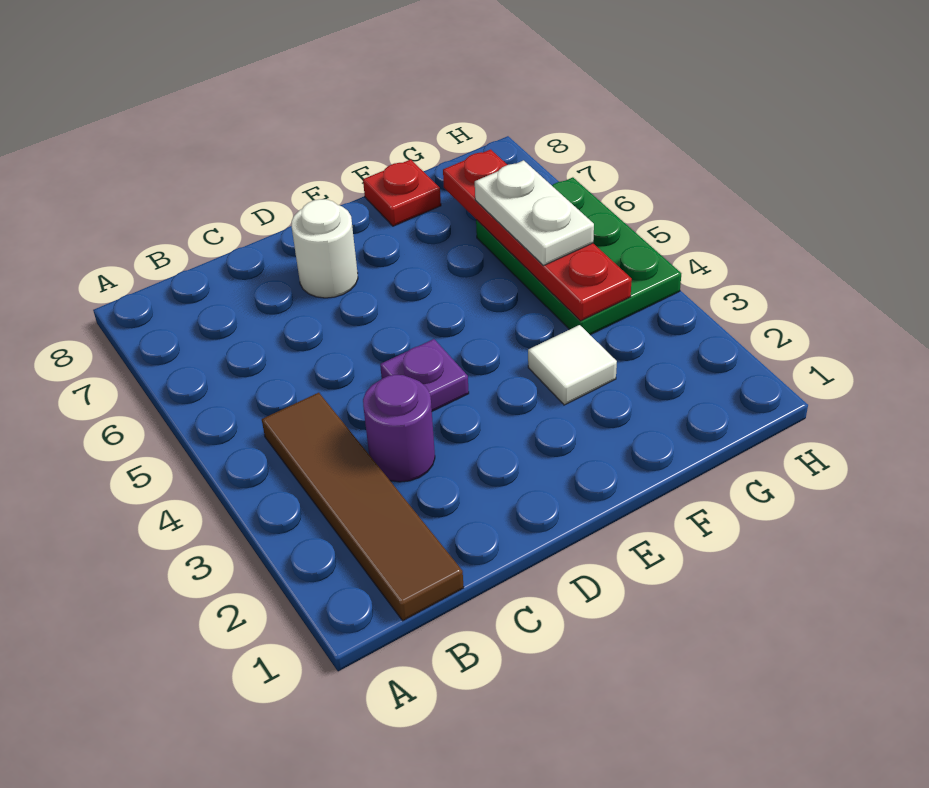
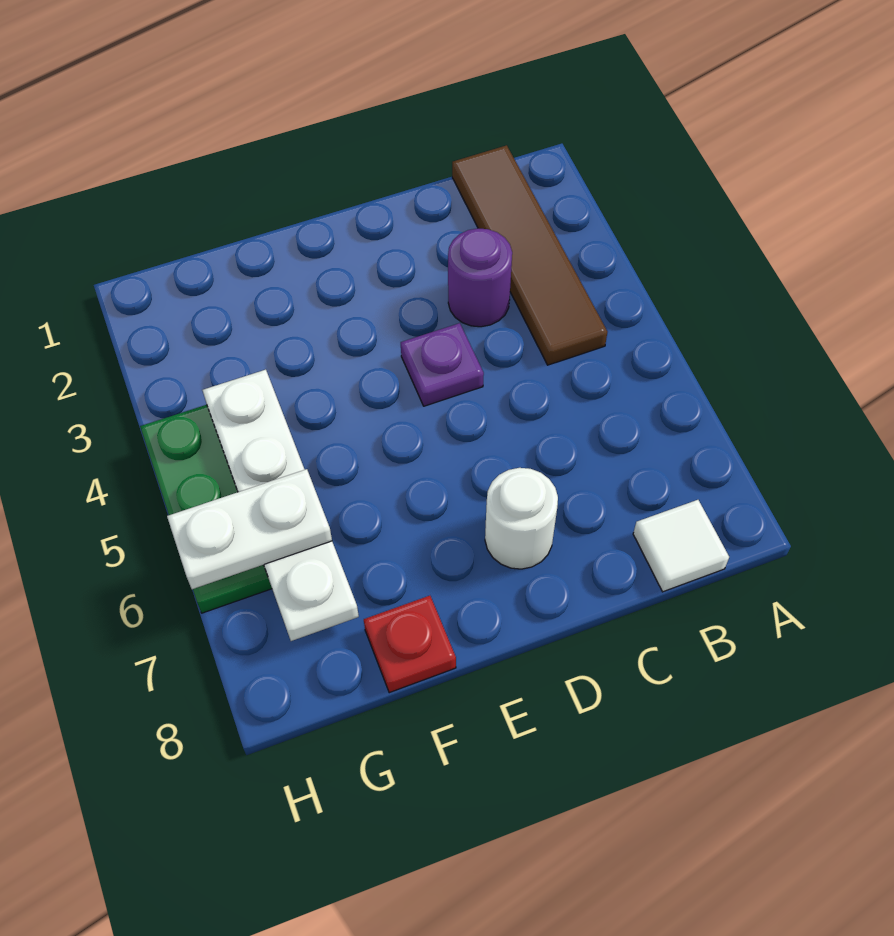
white tile F3 level 1 -> white tile B8 level 1
red plate G4:G7 level 2 -> white plate G4:G7 level 2
white plate G5:G6 level 3 -> white plate G6:H6 level 3

